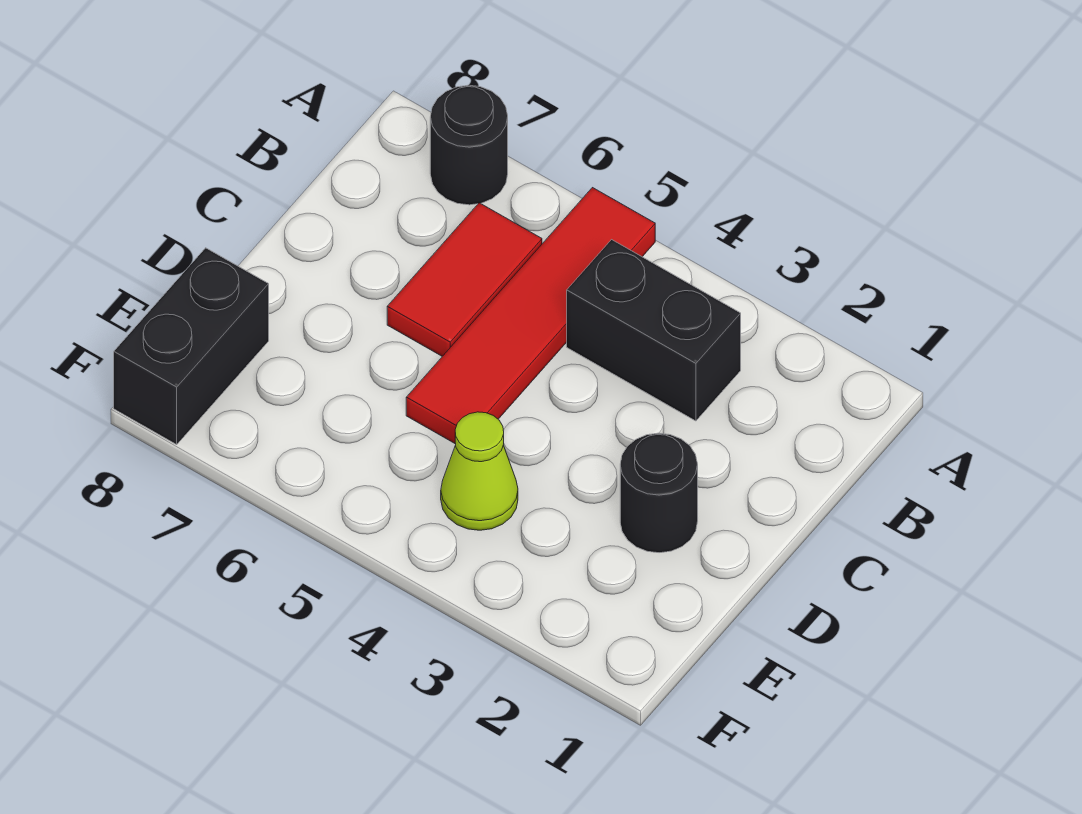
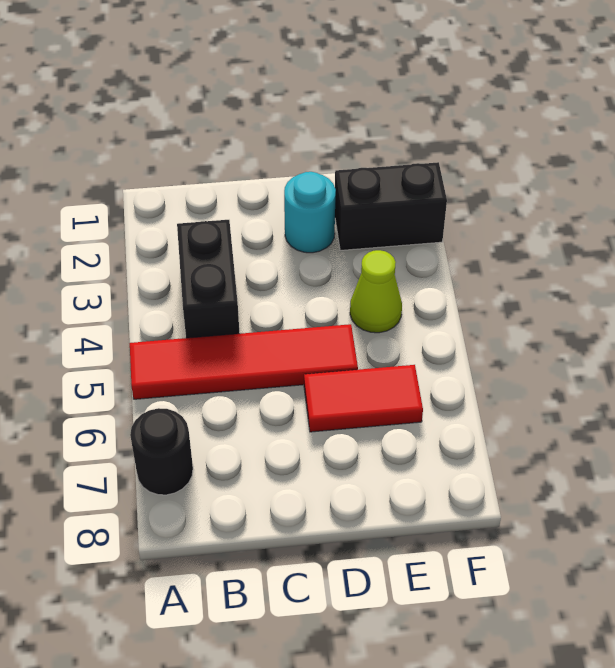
red tile B6:C6 level 1 -> red tile D6:E6 level 1
black round brick D2 level 1 -> cyan round brick D2 level 1
black brick E8:F8 level 1 -> black brick E2:F2 level 1

